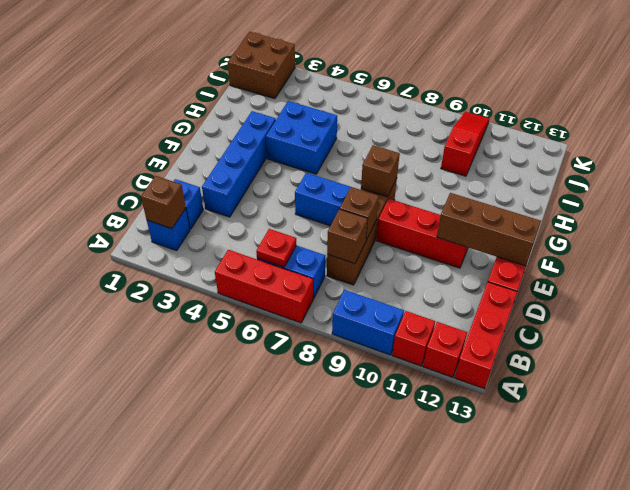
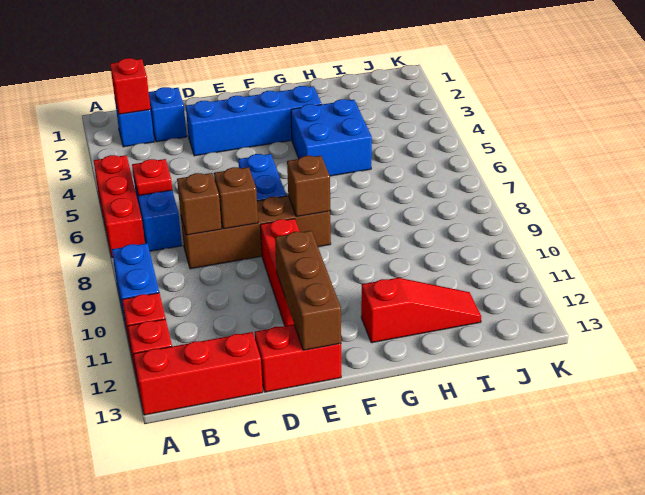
brown brick B2 level 2 -> red brick B2 level 2
red slope I10:K10 level 1 top I -> red slope G12:I12 level 1 top G
brown brick J1:K2 level 1 -> none

